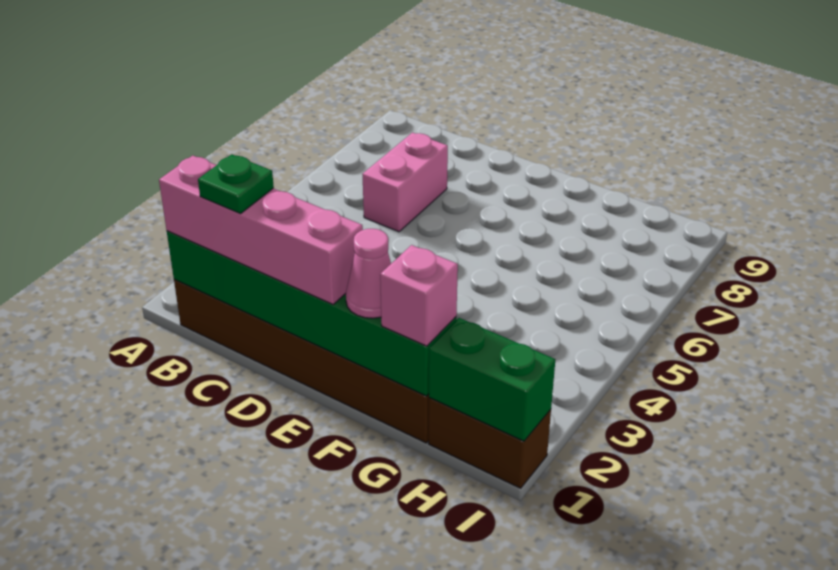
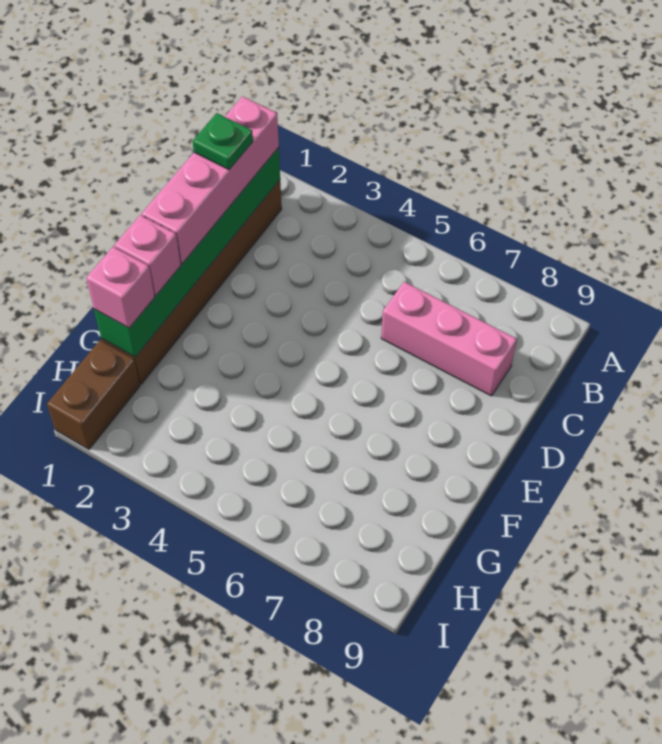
pink brick C6:C7 level 1 -> pink brick C6:C8 level 1
pink cone F1 level 3 -> pink brick F1 level 3
green brick H1:I1 level 2 -> none

